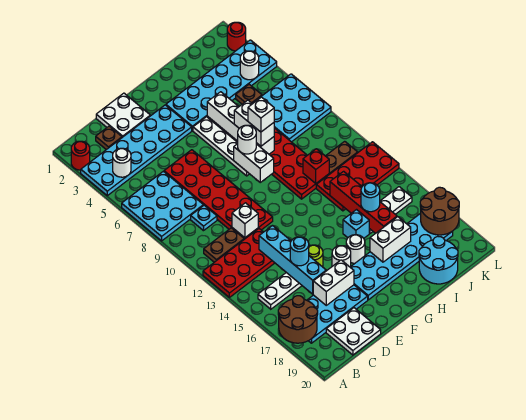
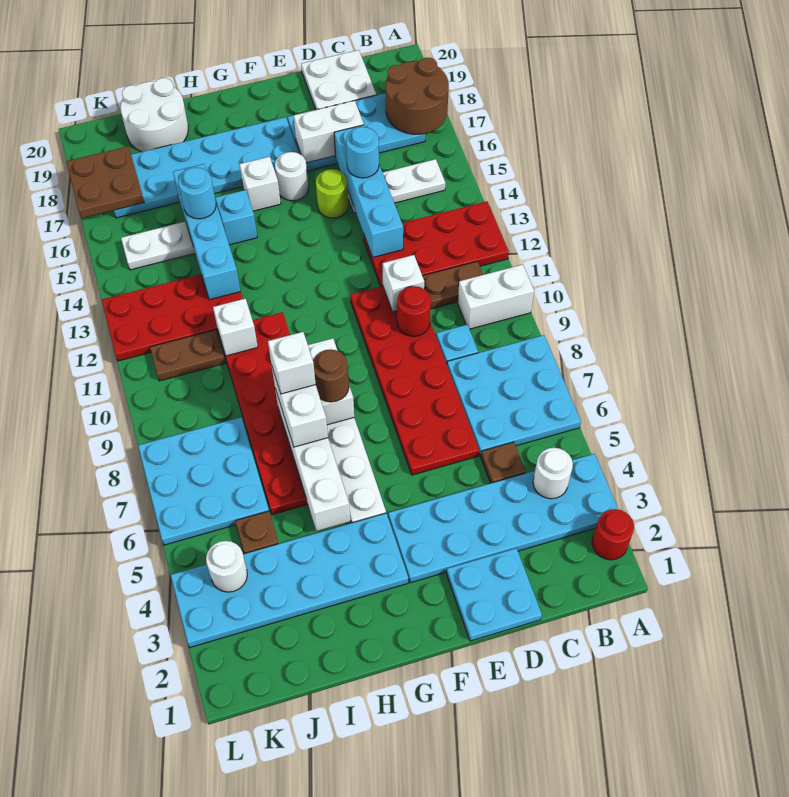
brown plate C2 level 1 -> brown plate C5 level 1
white plate D1:E2 level 1 -> cyan plate D1:E2 level 1
white round brick G8 level 3 -> brown round brick G8 level 3
white round brick G16 level 1 -> white brick G16 level 1
white brick H17:I17 level 2 -> white brick A10:B10 level 1
red brick I11 level 2 -> white brick I11 level 2
red brick I13:I16 level 2 -> cyan brick I13:I16 level 2
cyan round brick I19:J20 level 1 -> white round brick I19:J20 level 1
brown round brick K17:L18 level 2 -> brown plate K17:L18 level 2
red round brick L2 level 1 -> red round brick D10 level 2

